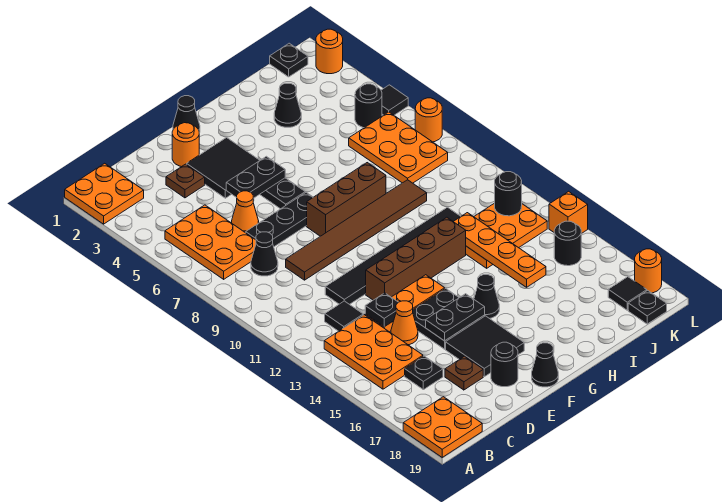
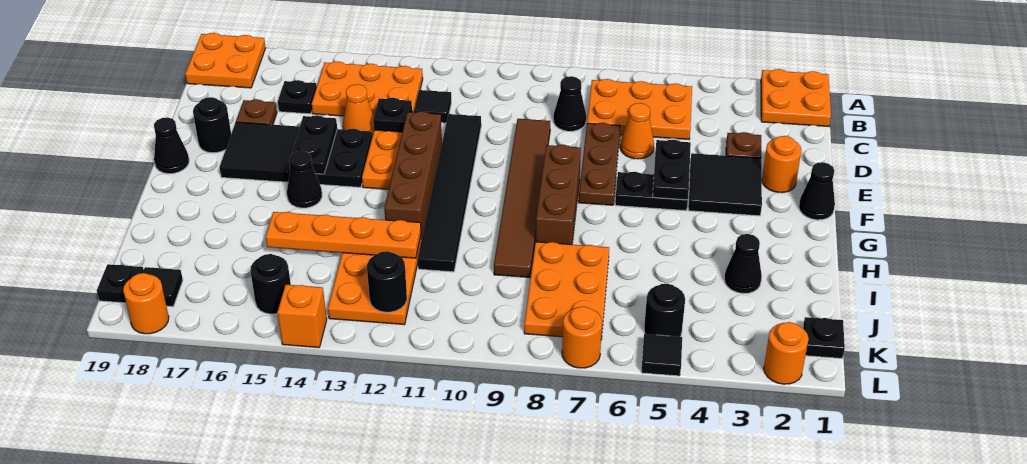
black plate D7:F7 level 1 -> brown plate D7:F7 level 1
orange plate J6:K8 level 1 -> orange plate I7:K8 level 1

